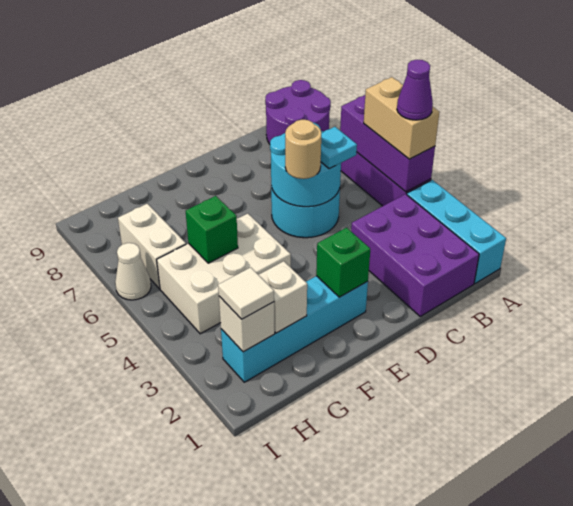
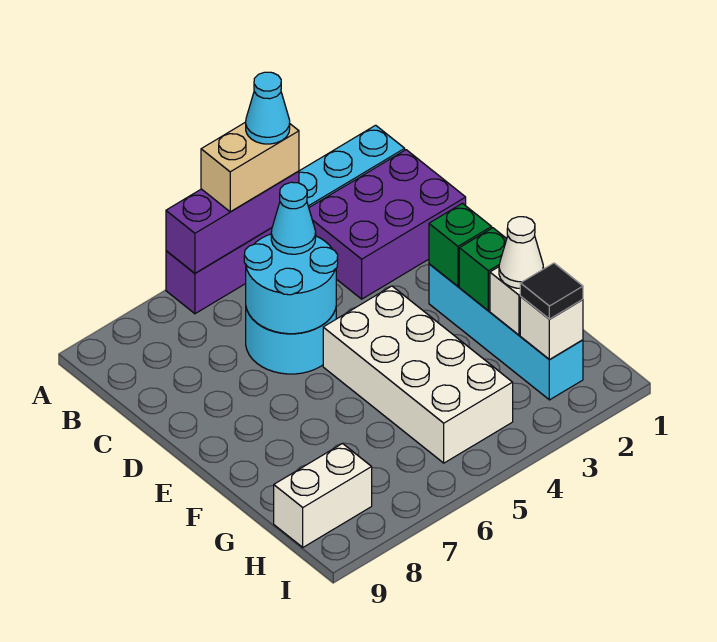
purple cone A4 level 4 -> cyan cone A4 level 4
purple round brick A8:B9 level 1 -> none
cyan plate C5 level 3 -> cyan cone C5 level 3
tan round brick D5 level 3 -> none
white brick F4:H5 level 1 -> white brick E4:H5 level 1
green brick G5 level 2 -> green brick F2 level 2
white tile H2 level 3 -> black tile H2 level 3
white brick H6:H7 level 1 -> white brick H8:H9 level 1
white cone I6 level 1 -> white cone G2 level 3

